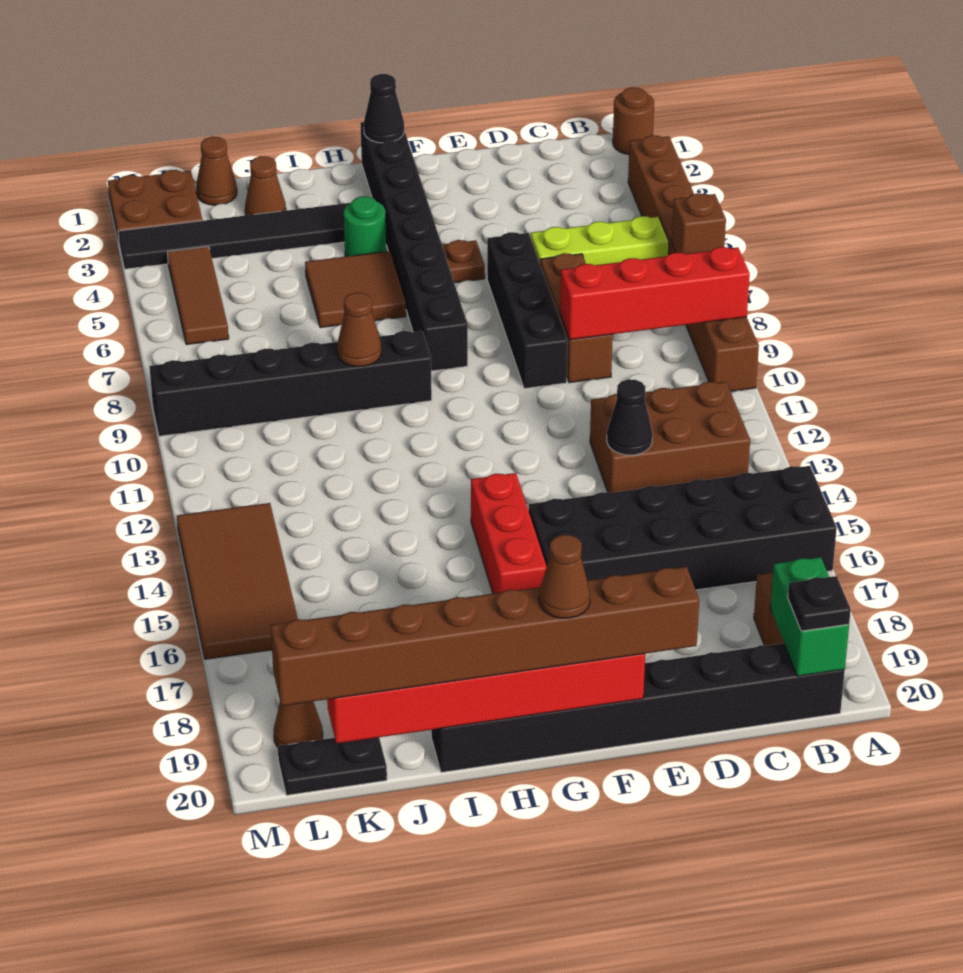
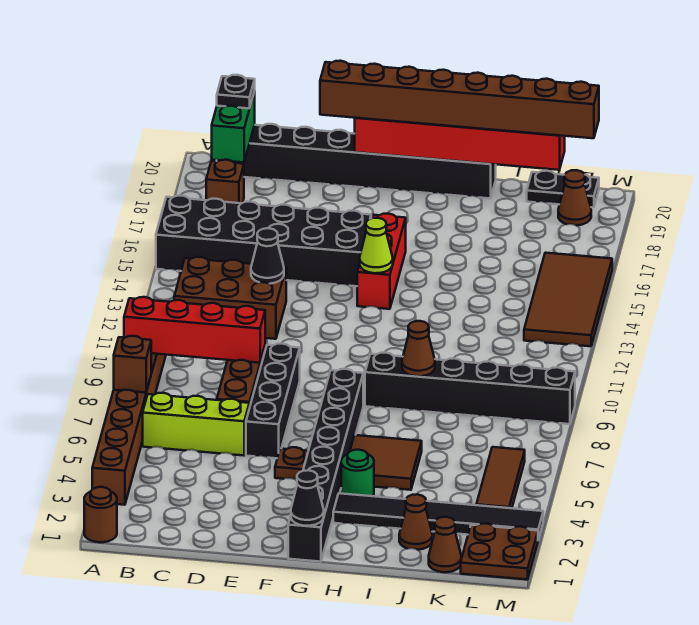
none -> lime cone G14 level 2
brown cone G20 level 4 -> none

